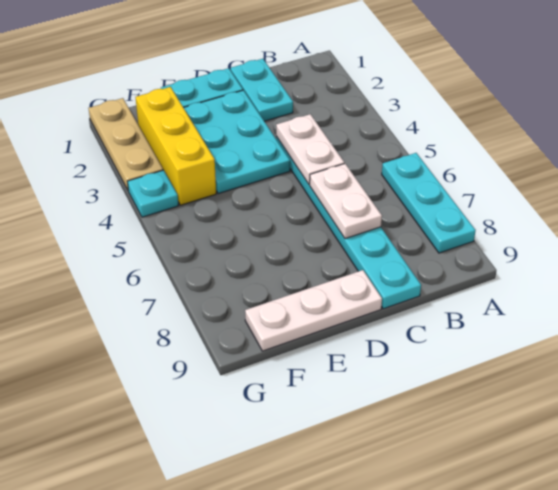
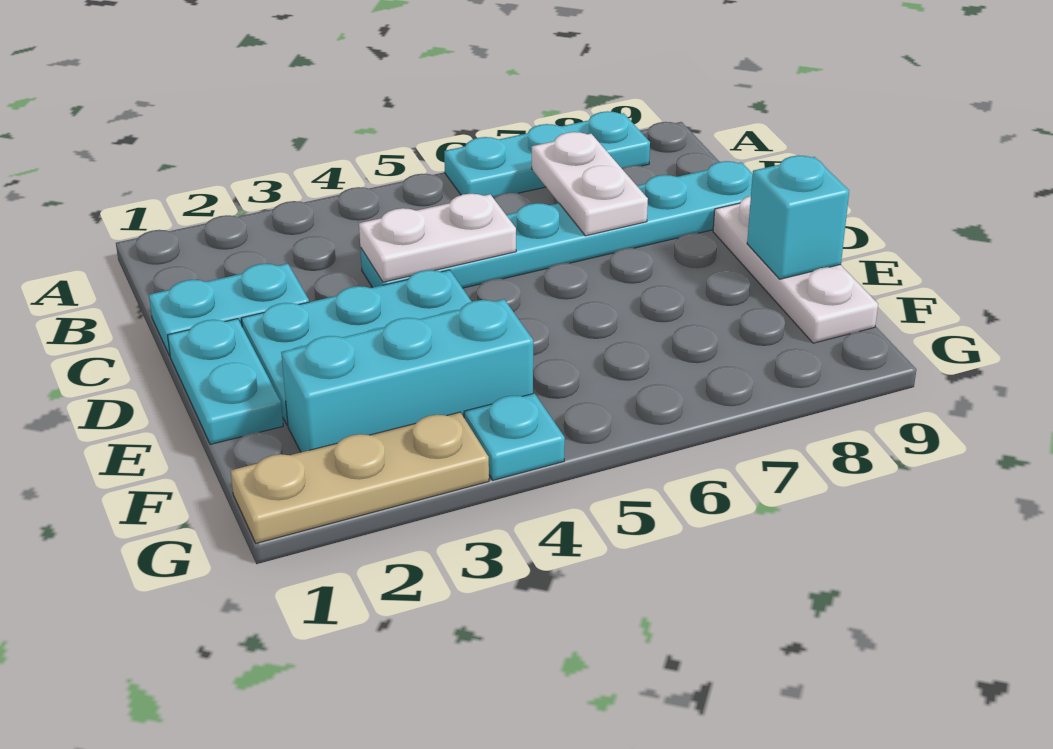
white plate C6:C7 level 2 -> white plate B7:C7 level 2
none -> cyan brick E9 level 2
yellow brick F2:F4 level 1 -> cyan brick F2:F4 level 1

